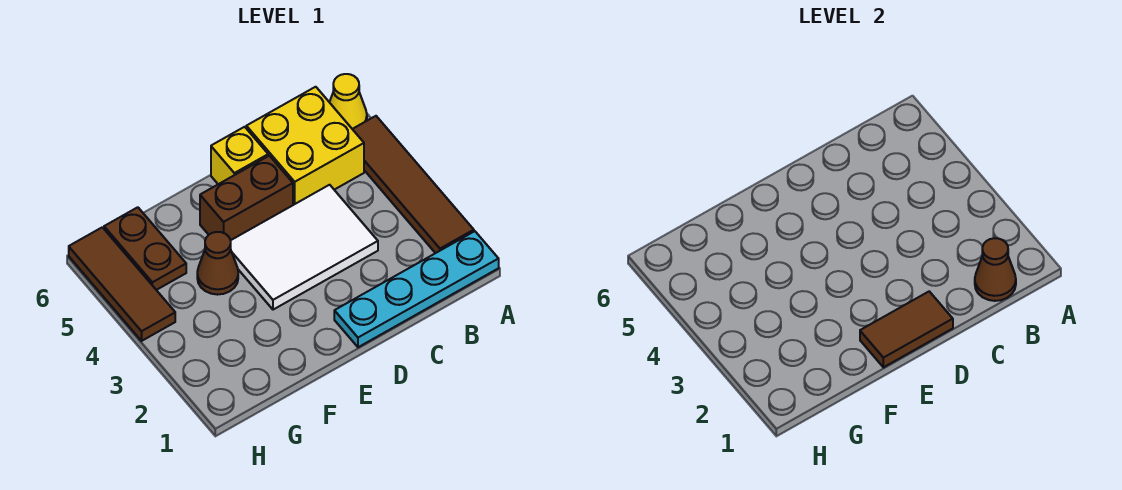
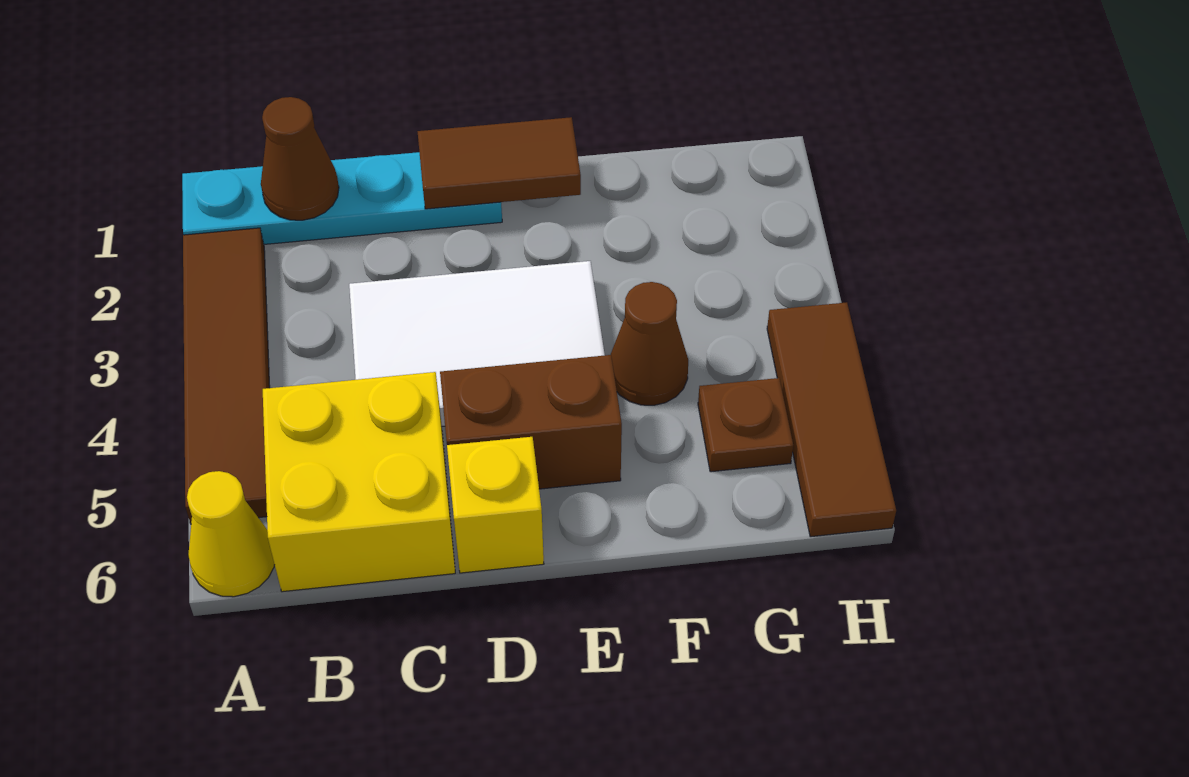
brown plate G5:G6 level 1 -> brown plate G5 level 1

